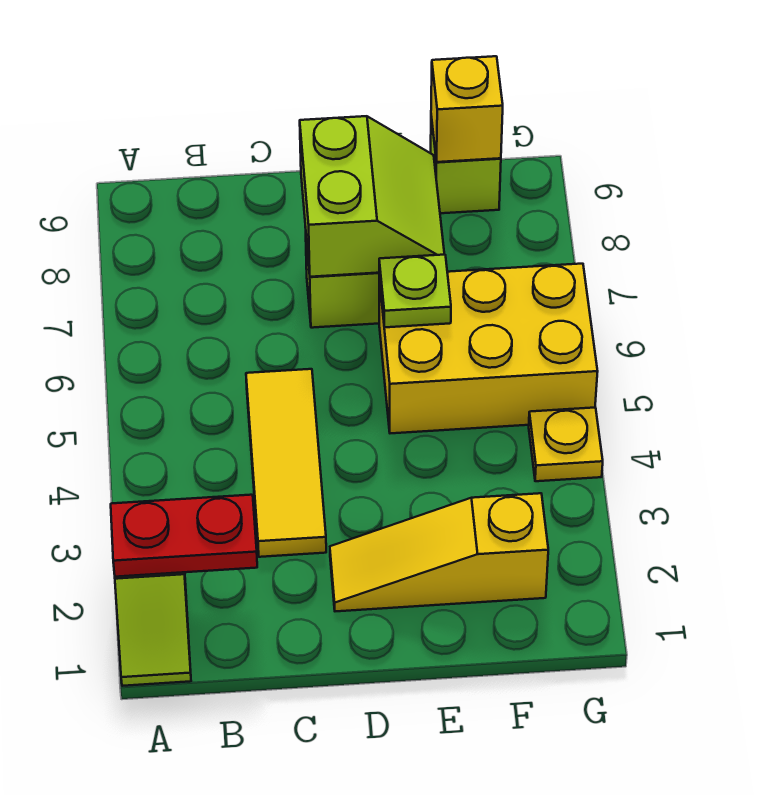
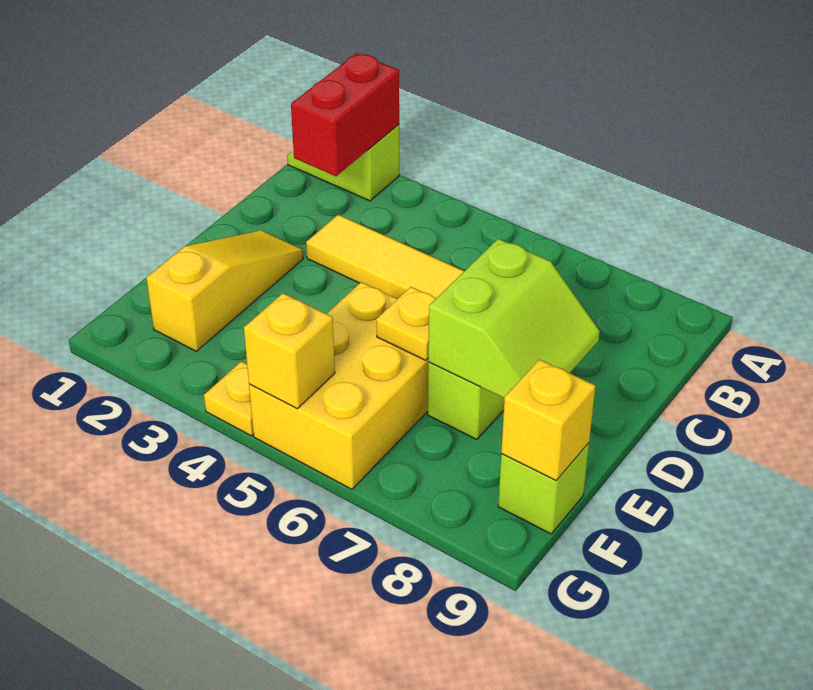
red plate A2:B2 level 2 -> red brick A2:B2 level 2
lime slope D7:E8 level 2 top D -> lime slope D7:E8 level 2 top 7
lime plate E6 level 2 -> yellow plate E6 level 2
none -> yellow brick G5 level 2

